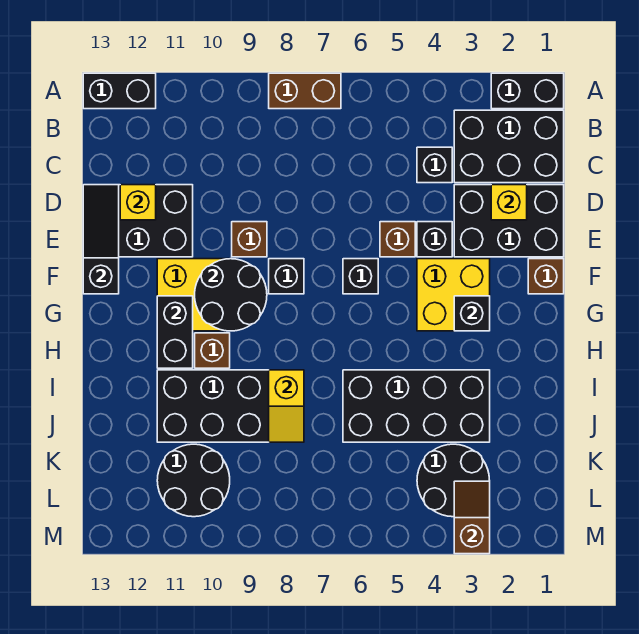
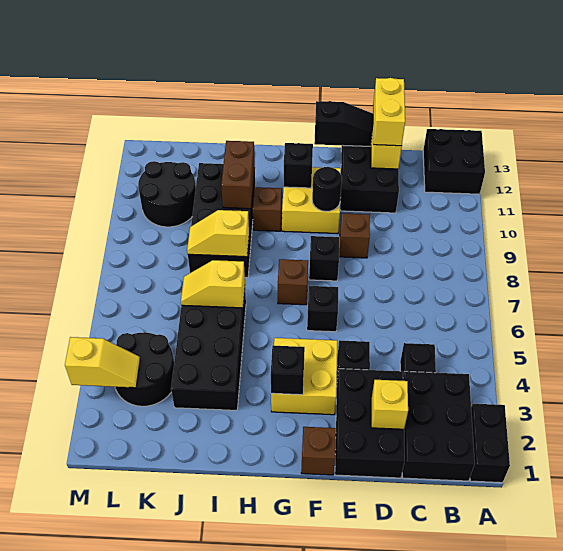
brown brick A7:A8 level 1 -> brown brick I10:I11 level 2
black brick A12:A13 level 1 -> black brick A12:B13 level 1
none -> yellow brick D12:D13 level 3
brown brick E5 level 1 -> brown brick G7 level 1
black round brick F9:G10 level 2 -> black round brick F10 level 2
black brick G11:H11 level 2 -> black brick G11 level 2
none -> yellow slope I6:J6 level 2 top I
brown slope L3:M3 level 2 top M -> yellow slope L3:M3 level 2 top M

